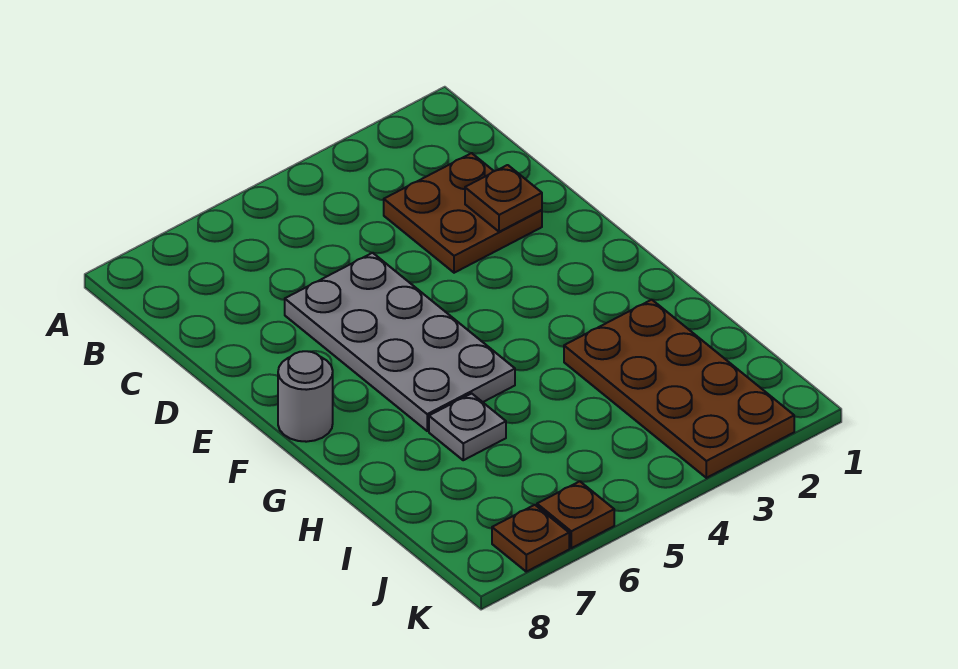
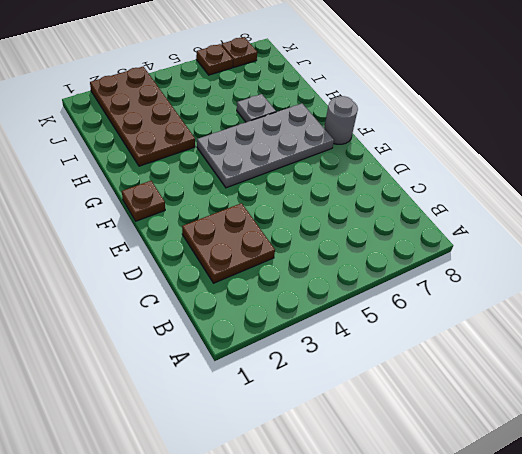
brown plate D2 level 2 -> brown plate F1 level 1
grey plate D5:G6 level 1 -> grey plate F4:G7 level 1

